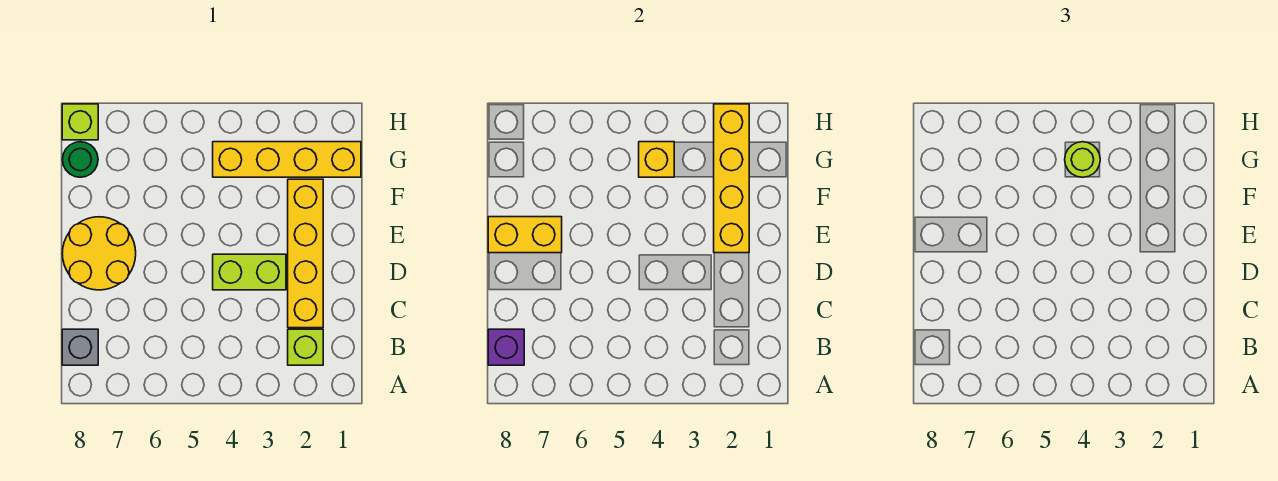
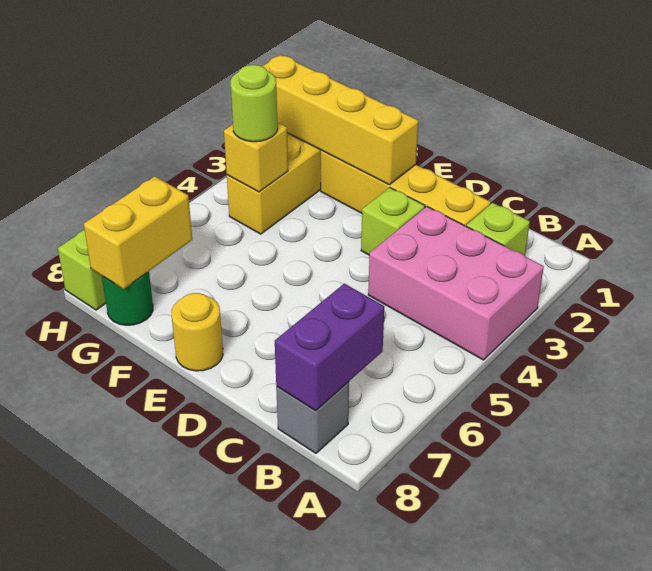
none -> pink brick A3:C4 level 1
purple brick B8 level 2 -> purple brick B7:B8 level 2
lime brick D3:D4 level 1 -> lime brick D3 level 1
yellow round brick D7:E8 level 1 -> yellow round brick E8 level 1
yellow brick E7:E8 level 2 -> yellow brick G7:G8 level 2

